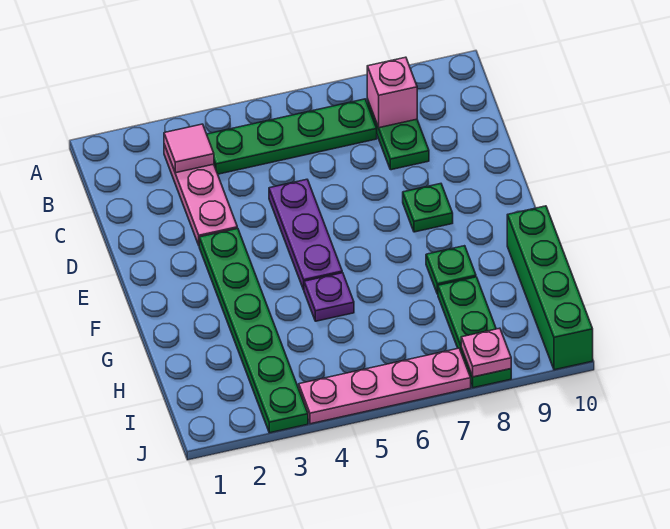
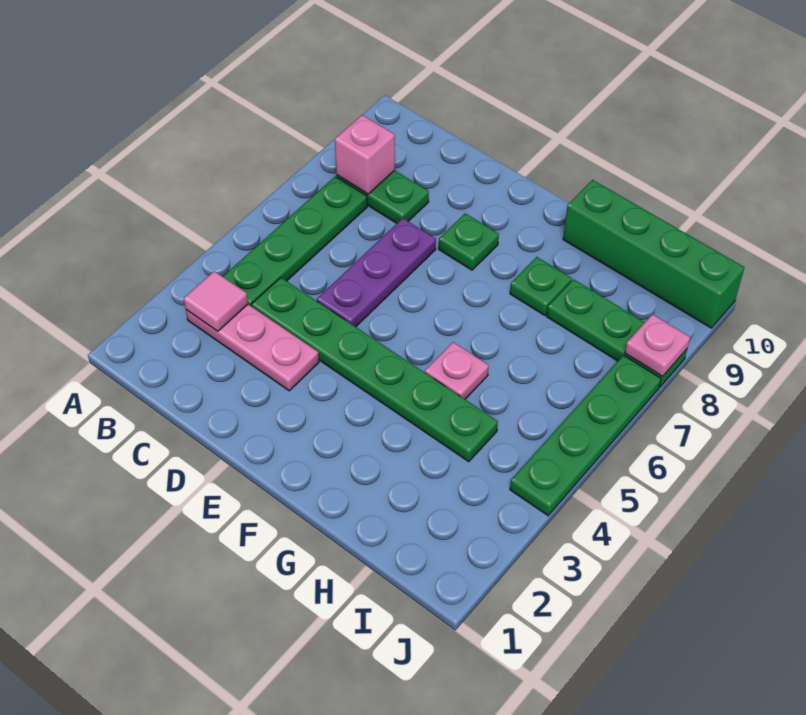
purple plate D5:F5 level 1 -> purple plate D5:D7 level 1
green plate E3:J3 level 1 -> green plate C4:H4 level 1
purple plate G5 level 1 -> pink plate G5 level 1
pink plate J4:J7 level 1 -> green plate J4:J7 level 1

